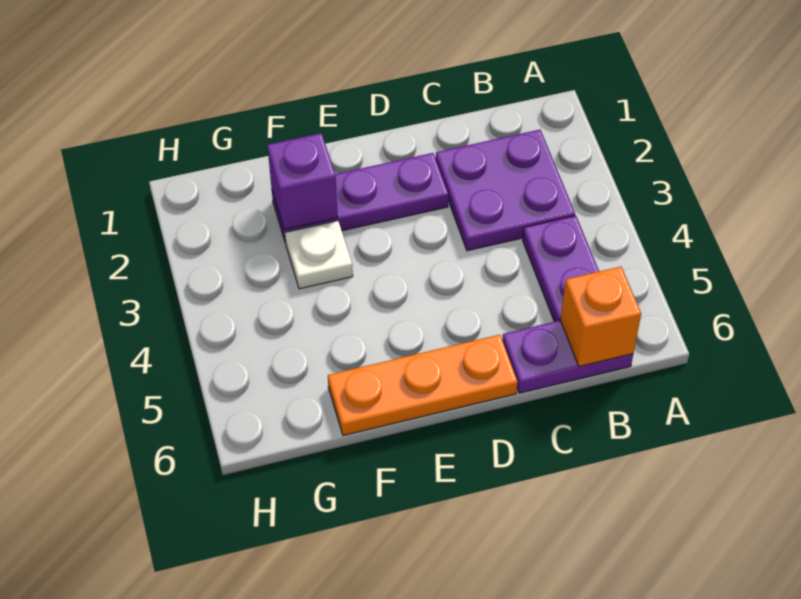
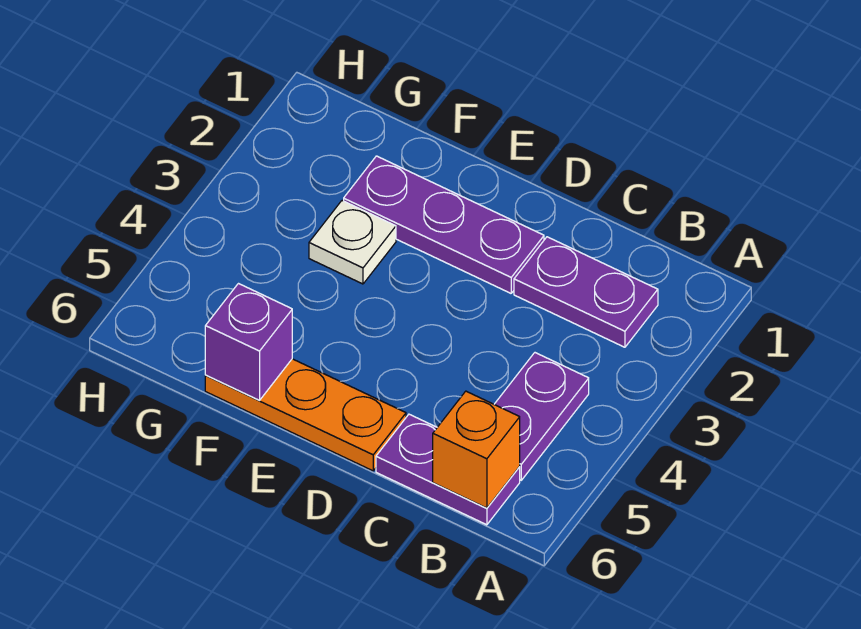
purple plate B2:C3 level 1 -> purple plate B2:C2 level 1
purple brick F2 level 2 -> purple brick F6 level 2

